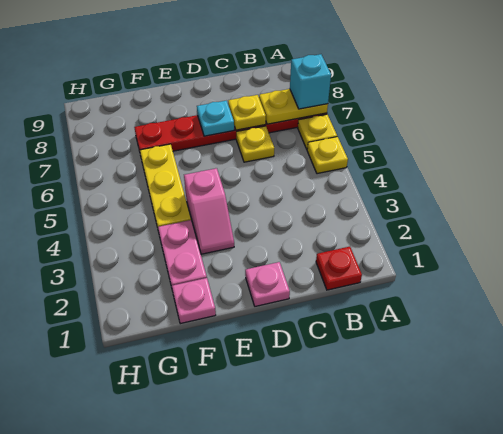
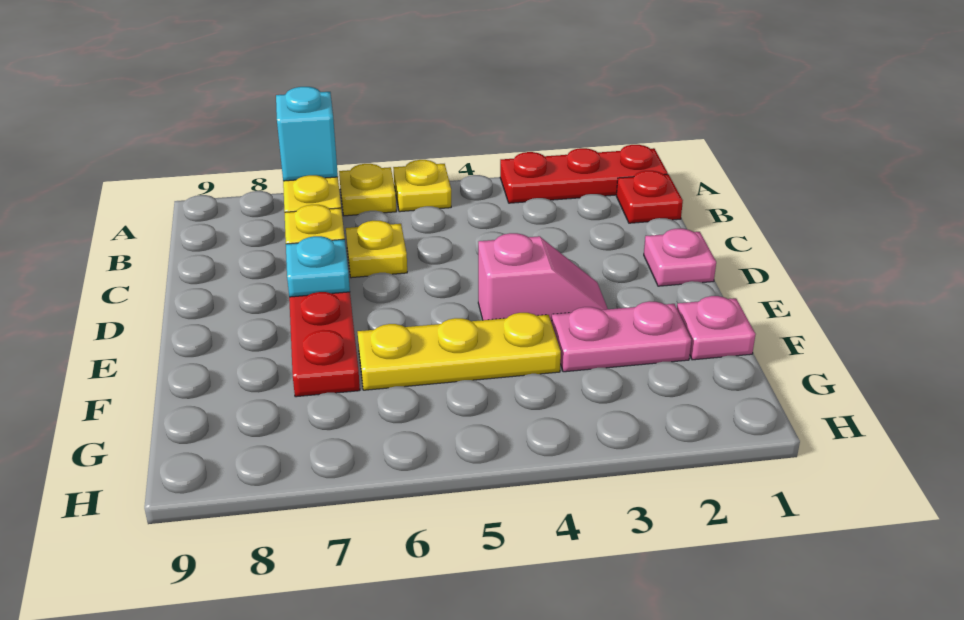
none -> red plate A1:A3 level 1

